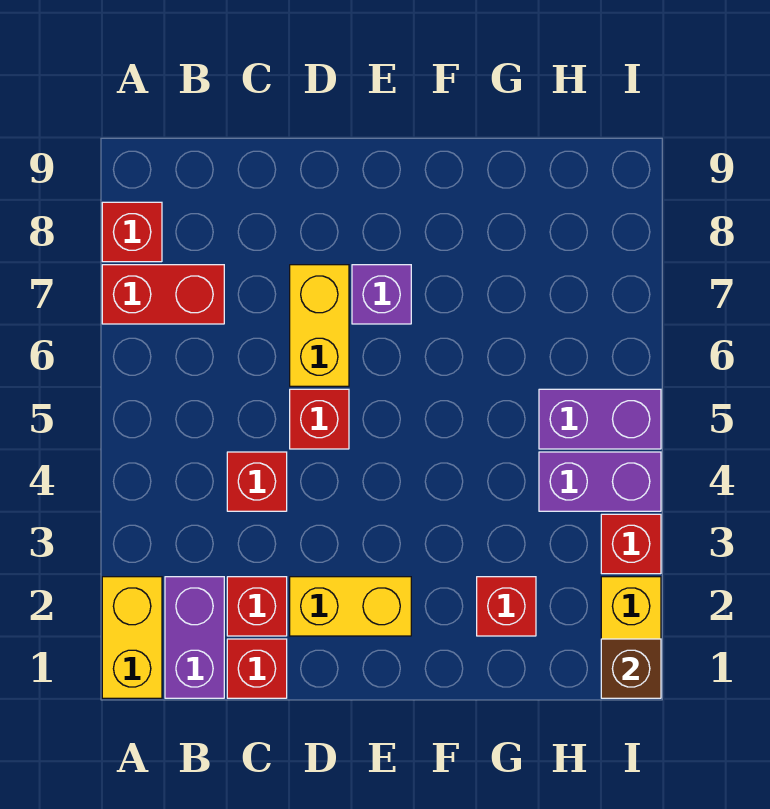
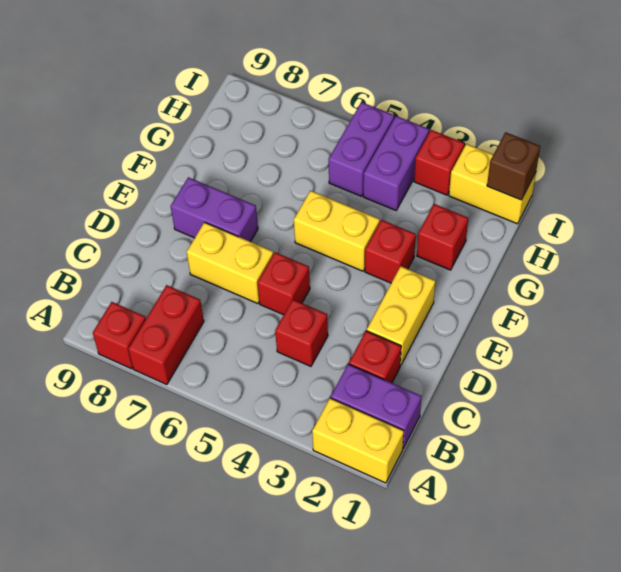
red brick C1 level 1 -> red brick F3 level 1
purple brick E7 level 1 -> purple brick E7:E8 level 1
none -> yellow brick F4:F5 level 1

